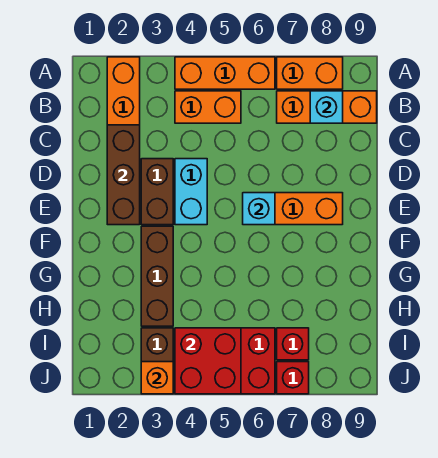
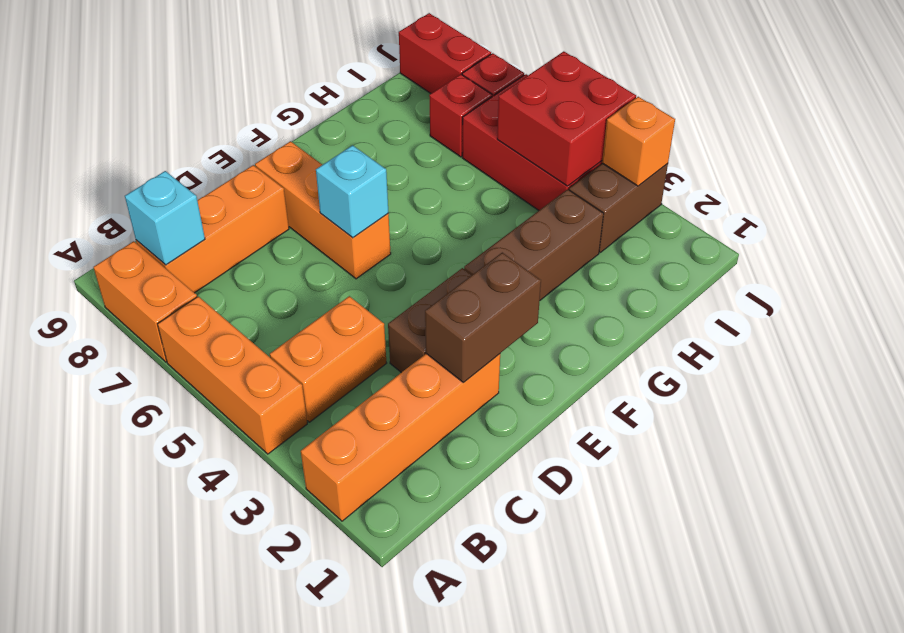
orange brick B4:B5 level 1 -> orange brick B4:C4 level 1
orange brick B7:B9 level 1 -> orange brick B8:D8 level 1
brown brick C2:E2 level 2 -> brown brick D2:E2 level 2
cyan brick D4:E4 level 1 -> none
none -> red brick J8:J9 level 1

